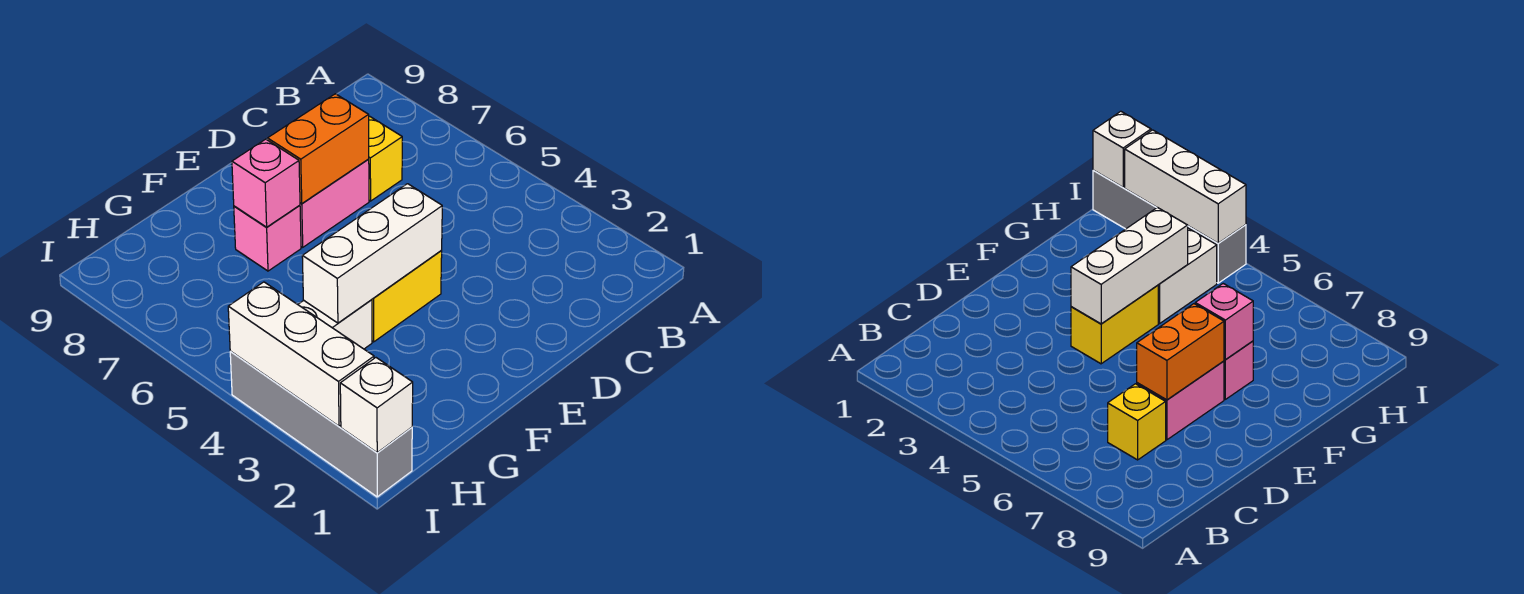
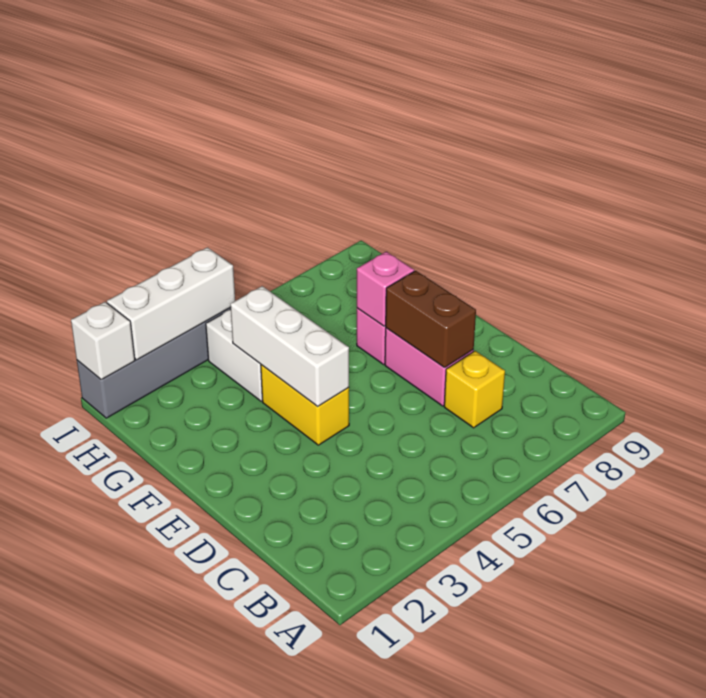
orange brick D7:E7 level 2 -> brown brick D7:E7 level 2

